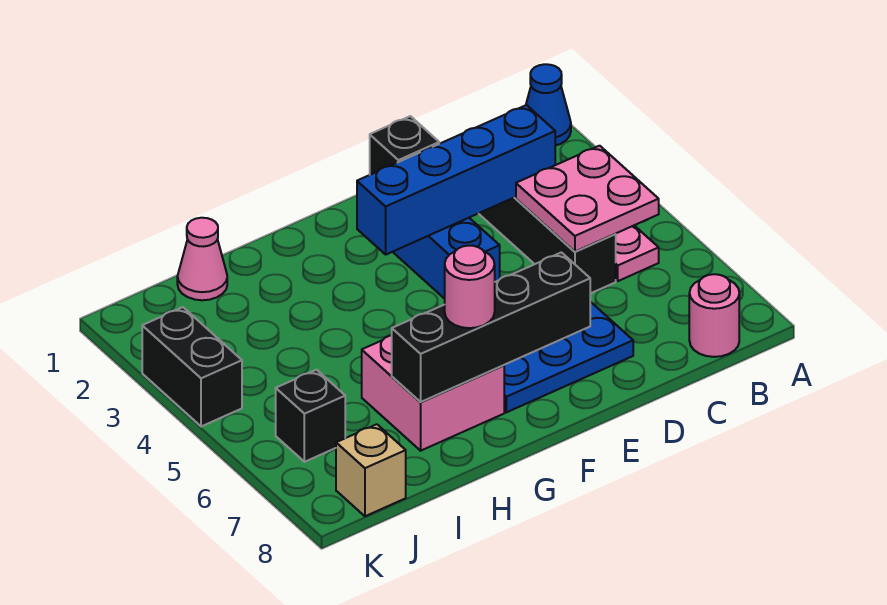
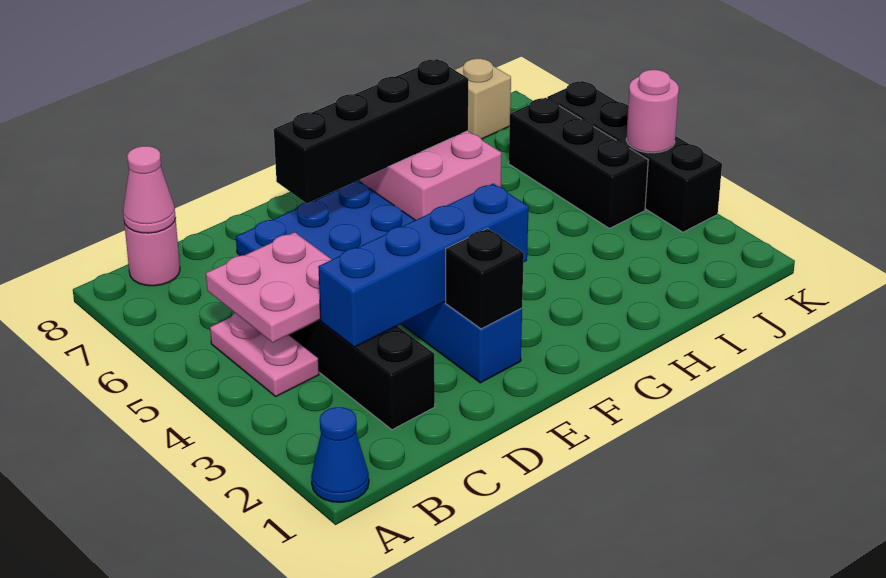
pink round brick G7 level 3 -> pink round brick K4 level 2
pink cone I1 level 1 -> pink cone B8 level 2
black brick J6 level 1 -> black brick J4:J6 level 1
black brick K3:K4 level 1 -> black brick K3:K6 level 1

